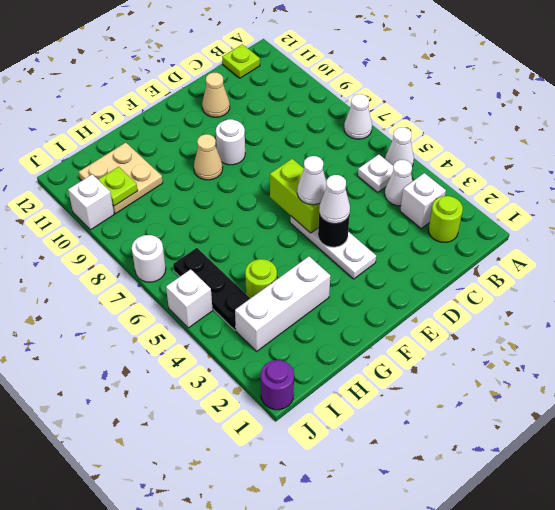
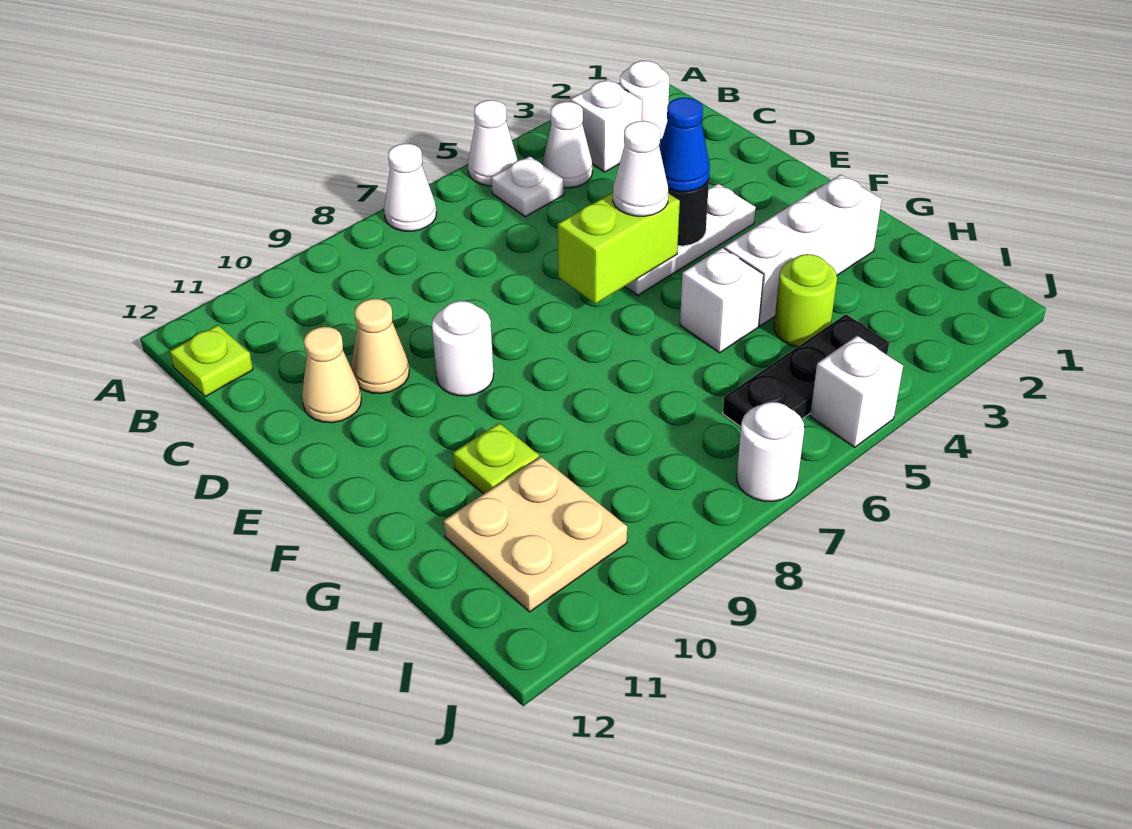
lime round brick B2 level 1 -> white round brick B2 level 1
white cone E4 level 3 -> blue cone E4 level 3
tan cone F9 level 1 -> tan cone D10 level 1
white brick G3:I3 level 1 -> white brick G2:G4 level 1
lime plate I10 level 2 -> lime plate G10 level 1
purple round brick J1 level 1 -> none
white brick J10 level 1 -> white brick G5 level 1

